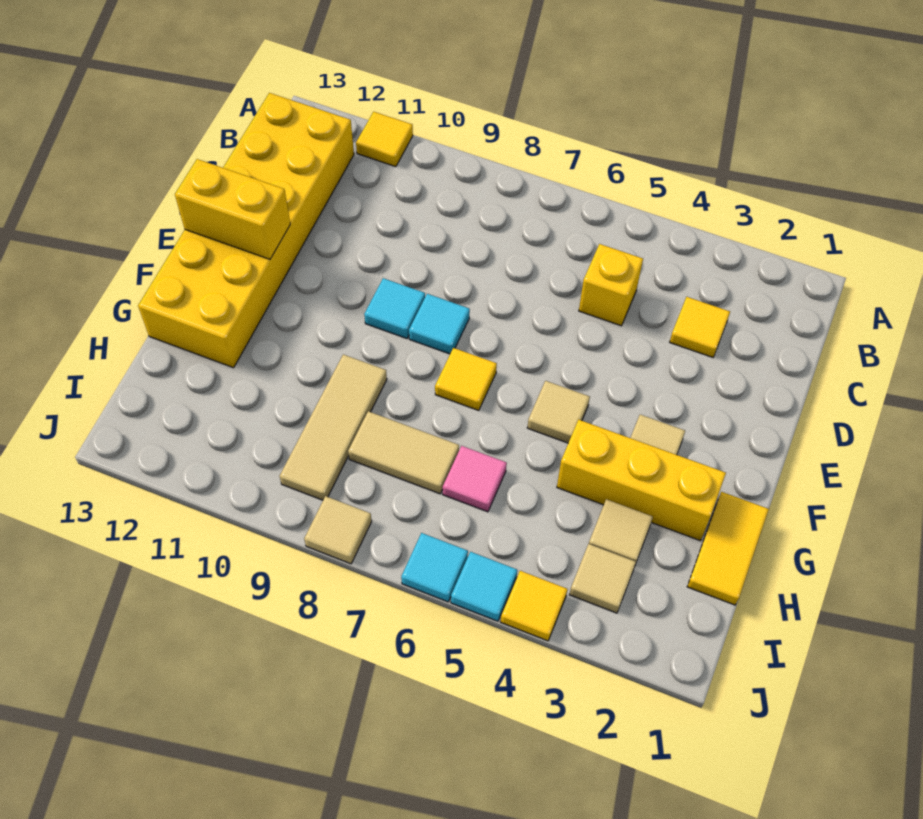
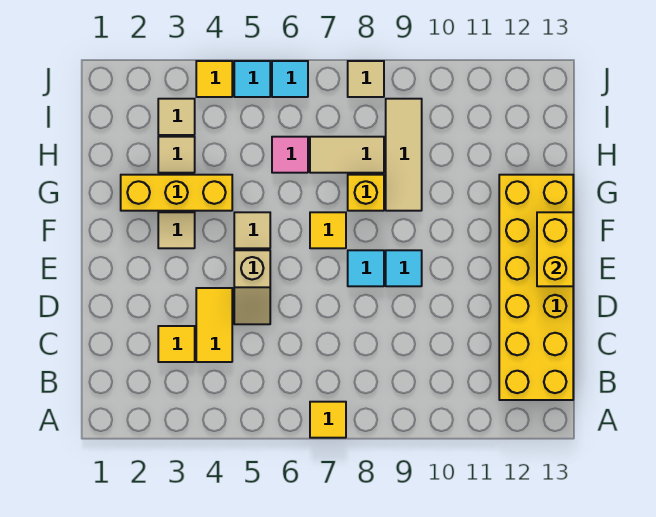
yellow tile A11 level 1 -> yellow tile A7 level 1
yellow brick C5 level 1 -> yellow brick G8 level 1
none -> tan slope D5:E5 level 1 top E
yellow brick E12:E13 level 2 -> yellow brick E13:F13 level 2
yellow tile G1:H1 level 1 -> yellow tile C4:D4 level 1

